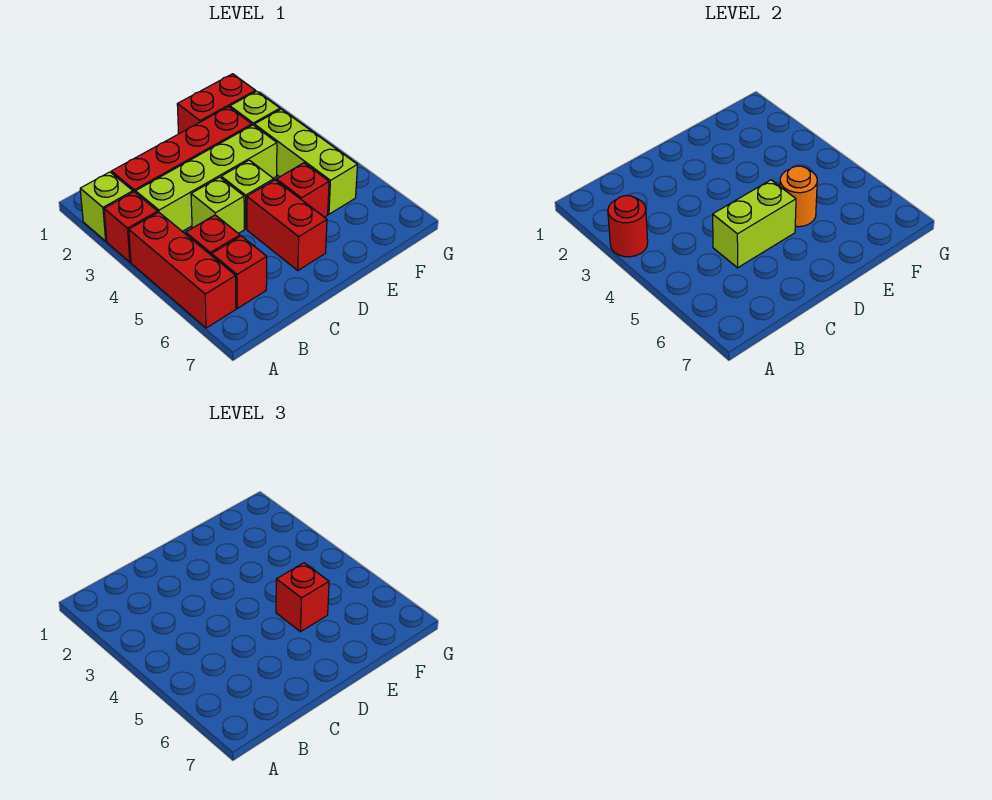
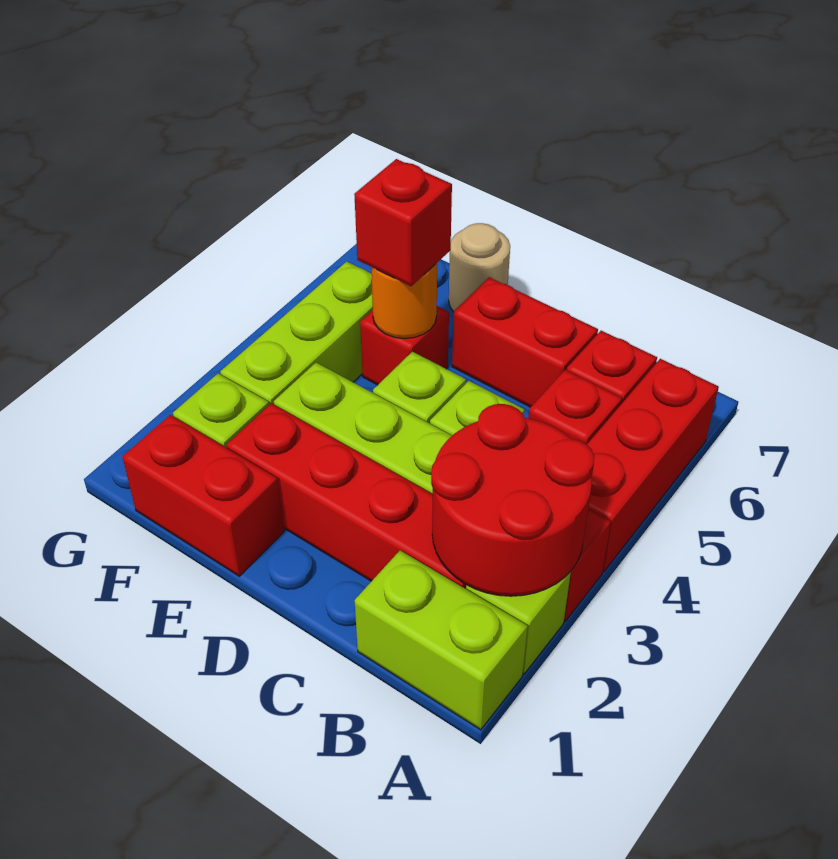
red round brick A3 level 2 -> red round brick A2:B3 level 2
lime brick C5:D5 level 2 -> lime brick A1:B1 level 1
red brick D5:D6 level 1 -> red brick C6:D6 level 1
none -> tan round brick E7 level 1

